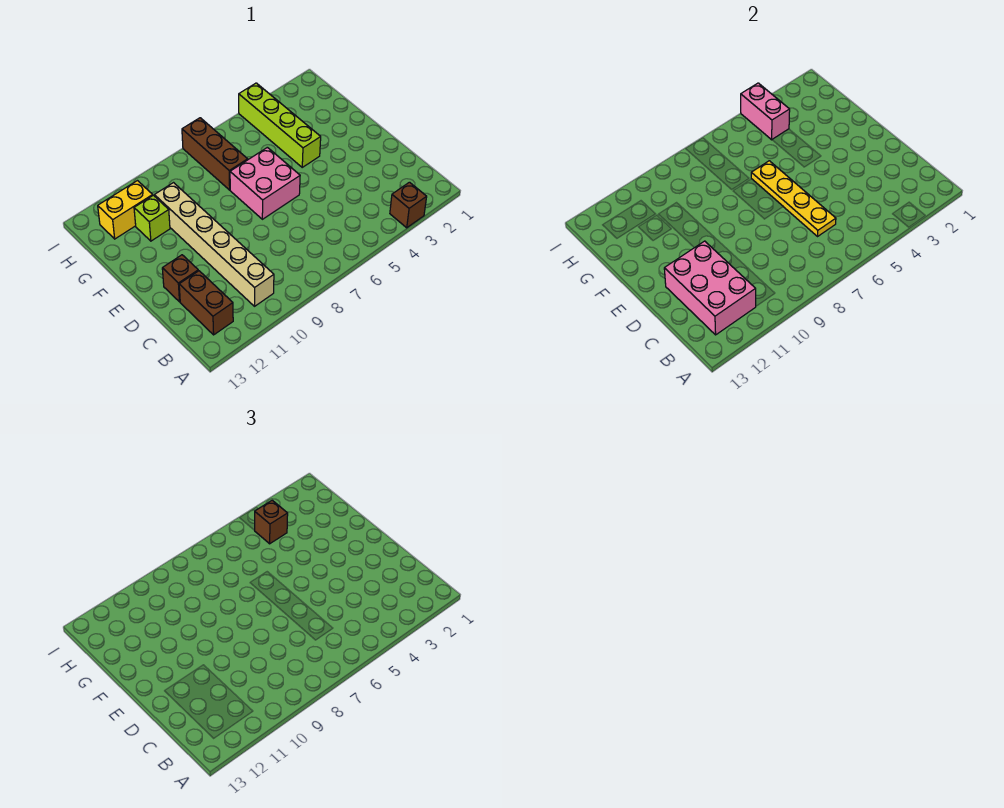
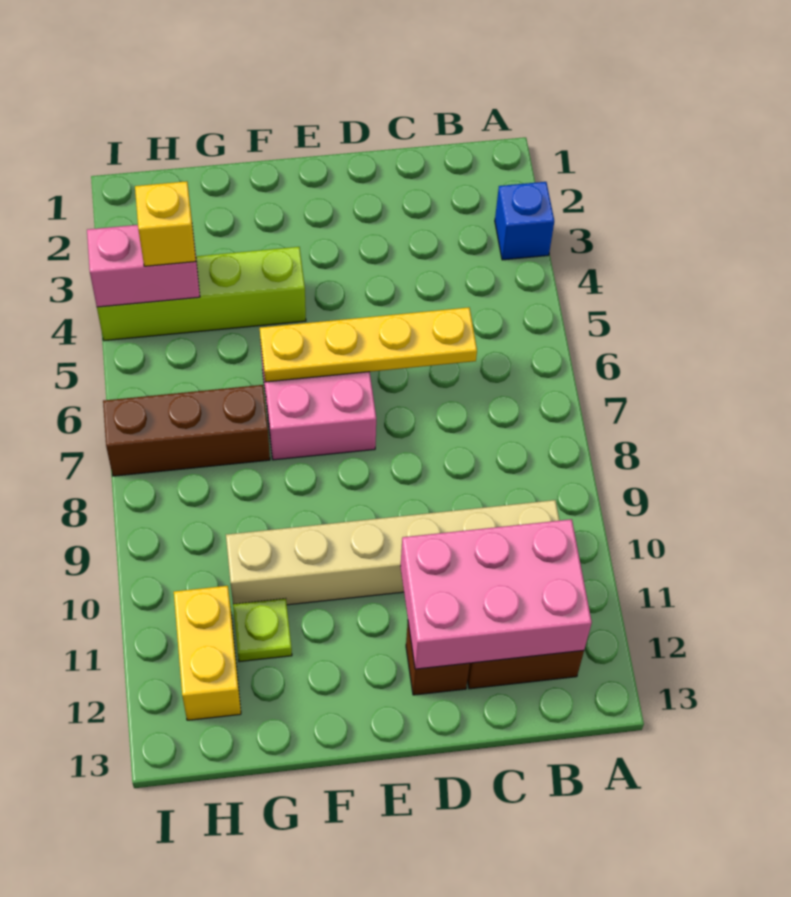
brown brick A3 level 1 -> blue brick A3 level 1
lime brick G11 level 1 -> lime plate G11 level 1
brown brick H4 level 3 -> yellow brick H4 level 3

